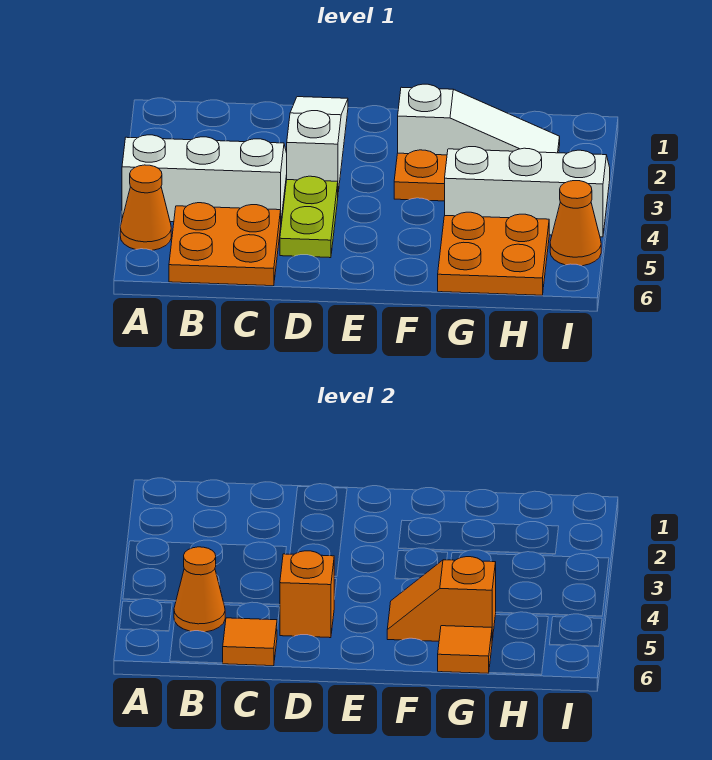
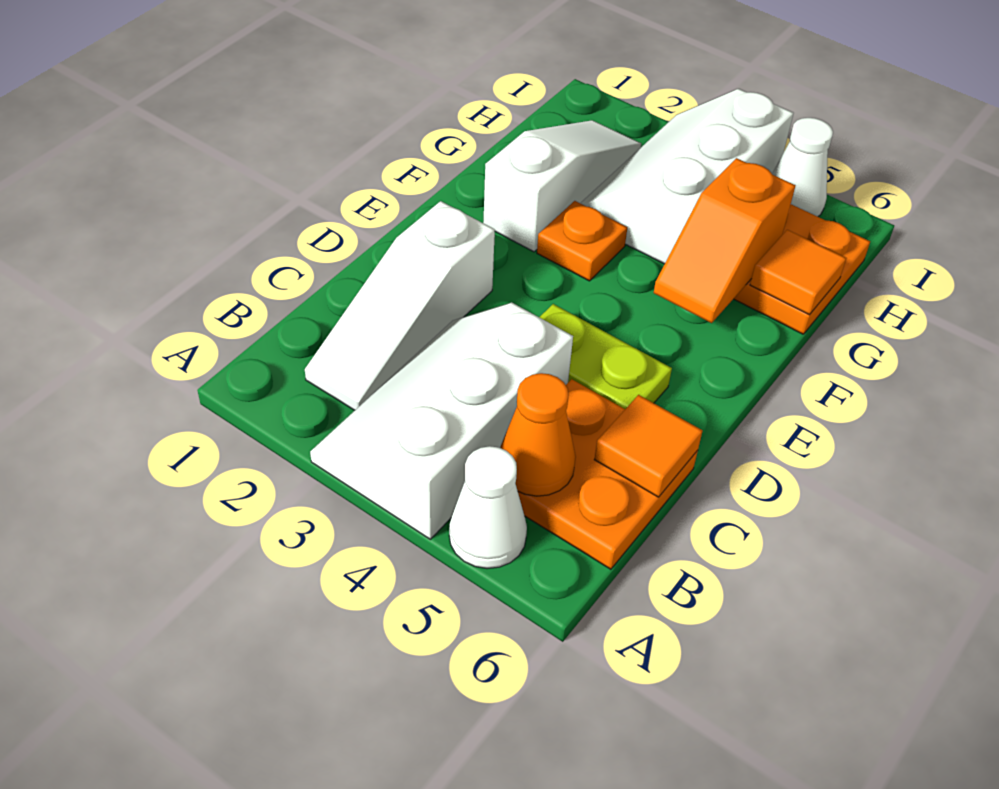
orange cone A5 level 1 -> white cone A5 level 1
white slope D1:D3 level 1 top 3 -> white slope B2:D2 level 1 top D
orange brick D5 level 2 -> none
orange cone I5 level 1 -> white cone I5 level 1

